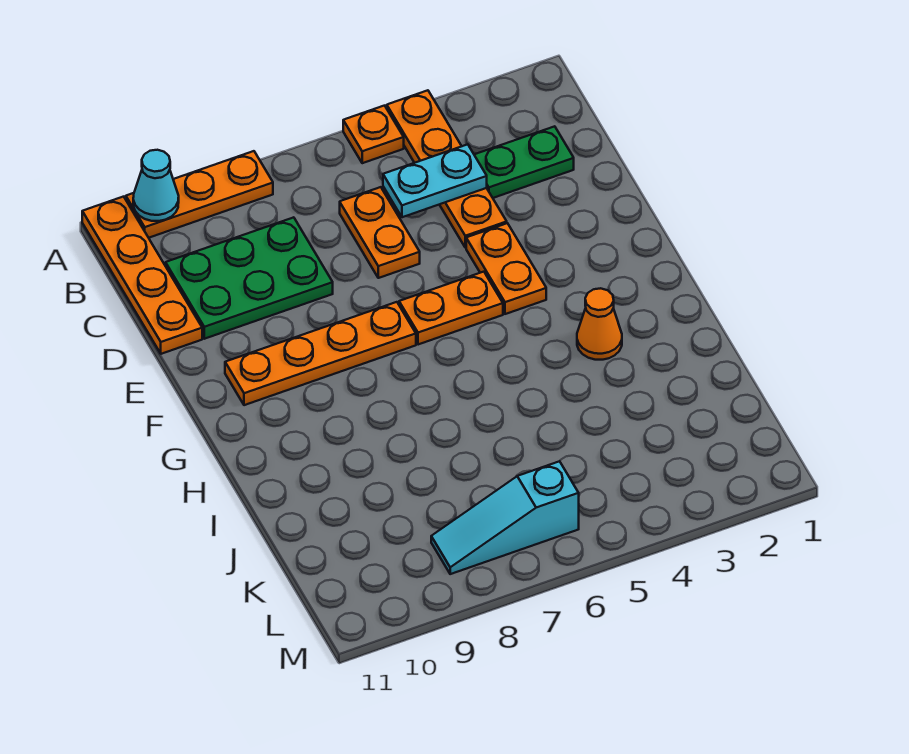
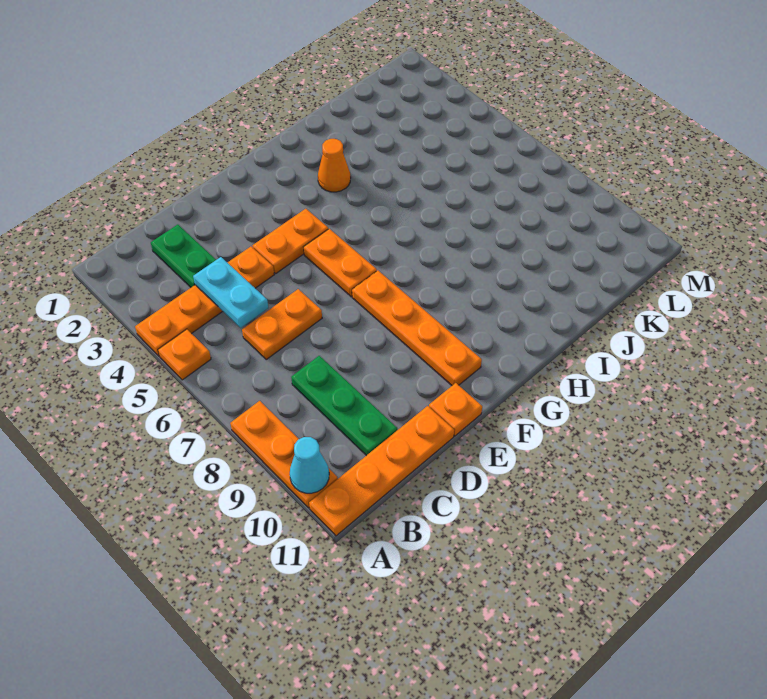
green plate C8:D10 level 1 -> green plate C8:C10 level 1
none -> orange plate E11 level 1
cyan slope L6:L8 level 1 top 6 -> none

